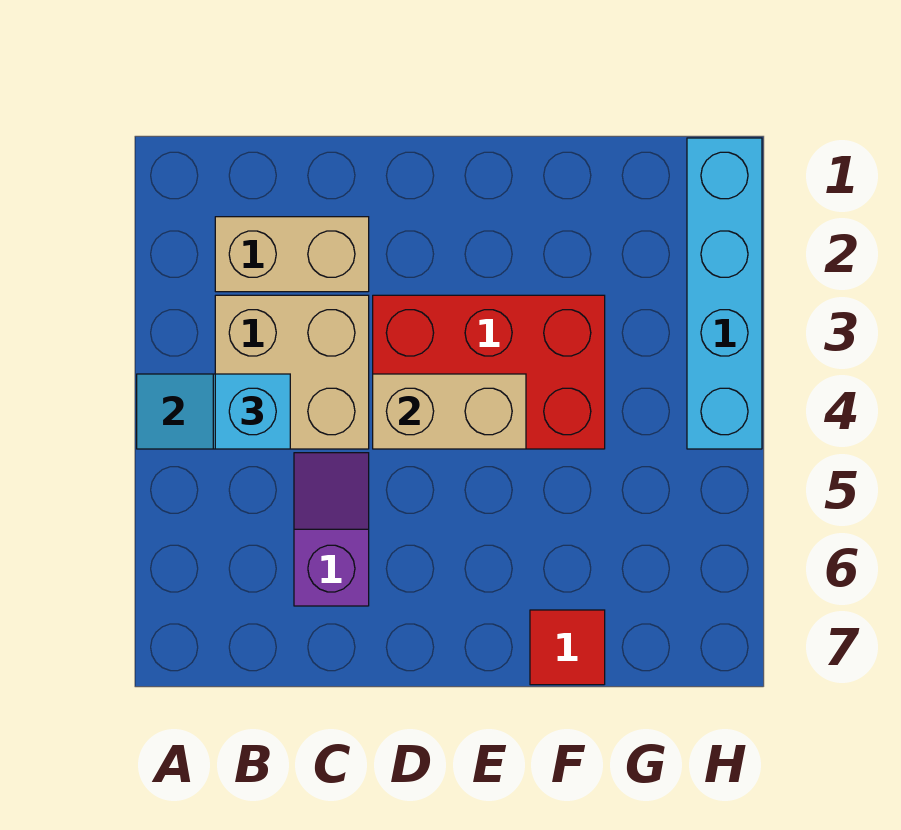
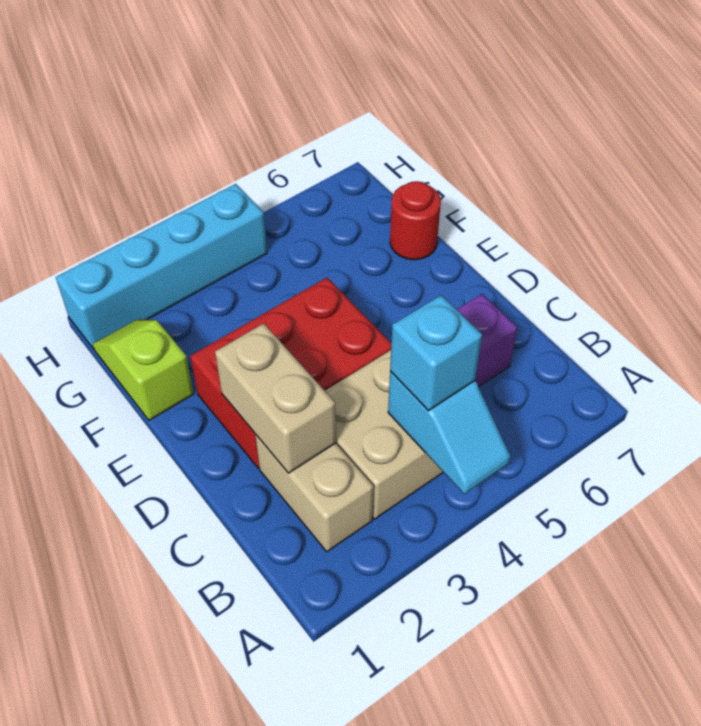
red brick D3:F4 level 1 -> red brick D2:E4 level 1
tan brick D4:E4 level 2 -> tan brick C2:D2 level 2
none -> lime slope F1:G1 level 1 top F
red tile F7 level 1 -> red round brick F7 level 1

